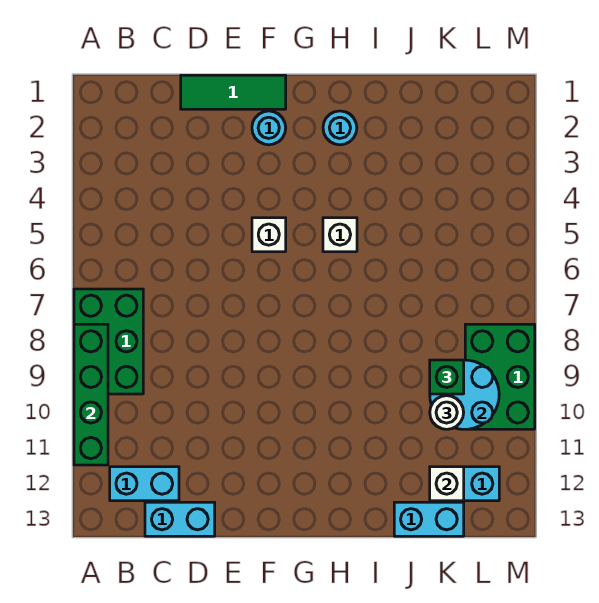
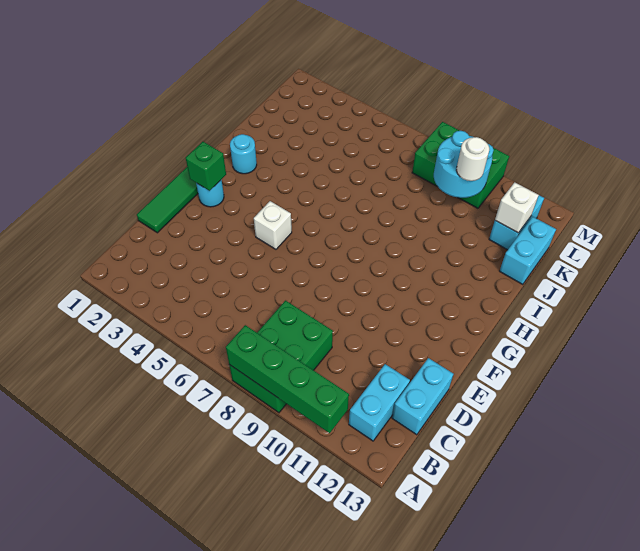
green brick A7:B9 level 1 -> green brick A8:C9 level 1
white brick H5 level 1 -> none
green brick K9 level 3 -> green brick F2 level 2

